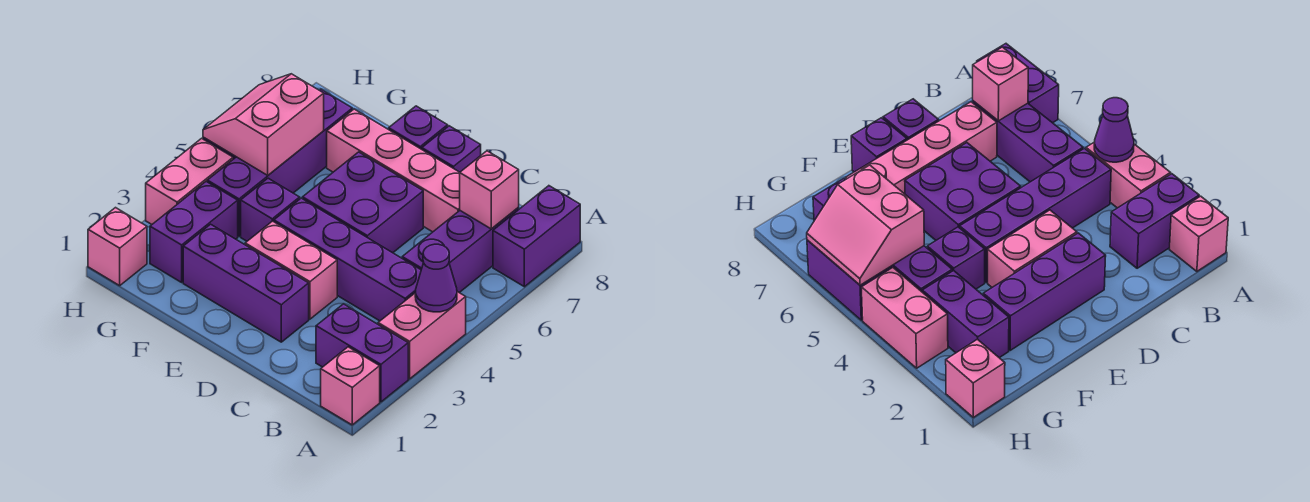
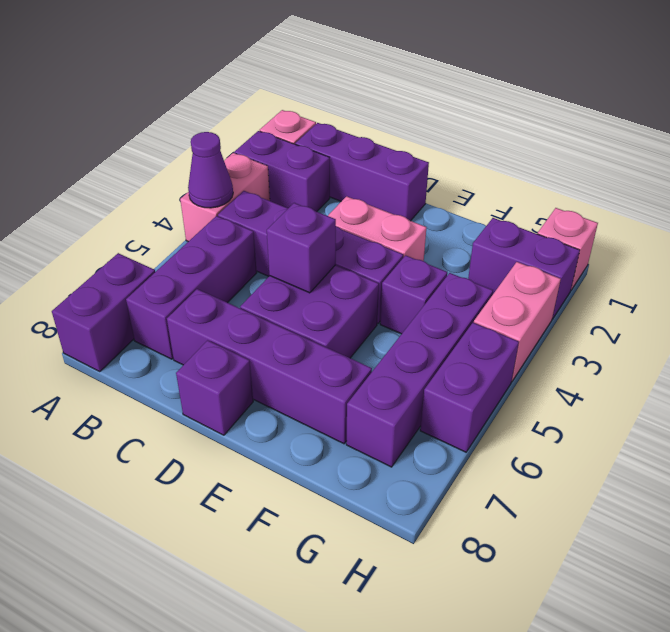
pink brick B7 level 2 -> none
pink brick C7:F7 level 1 -> purple brick C7:F7 level 1
purple brick D2:F2 level 1 -> purple brick B1:D1 level 1
purple brick E8 level 1 -> purple brick D5 level 2
purple brick G2:G3 level 1 -> purple brick G2:H2 level 1
pink slope G5:H6 level 2 top G -> none

